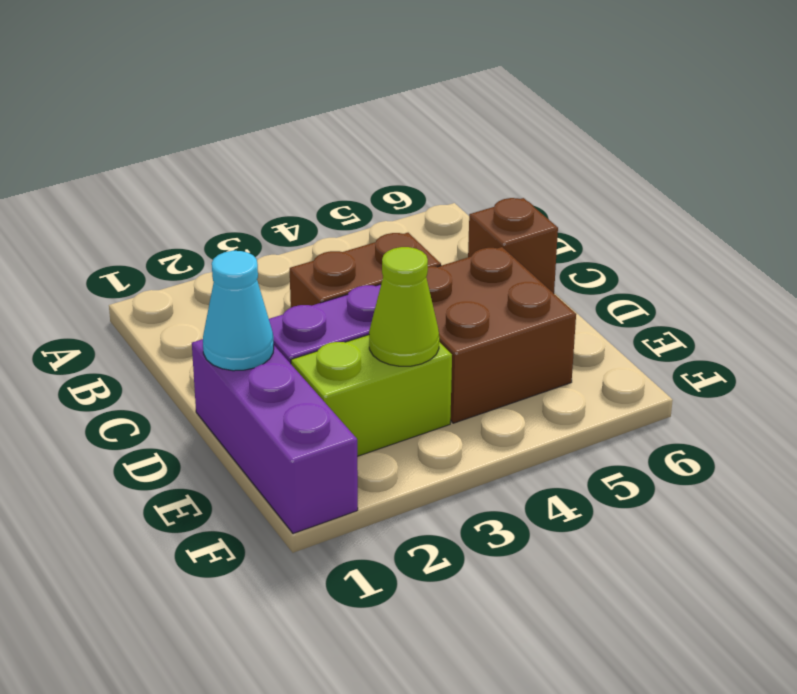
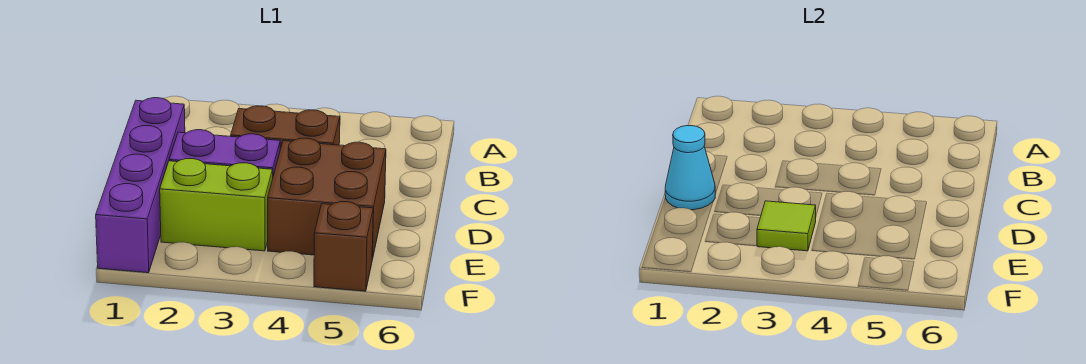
brown brick C6 level 1 -> brown brick F5 level 1
purple brick D1:F1 level 1 -> purple brick C1:F1 level 1
lime cone E3 level 2 -> lime tile E3 level 2

